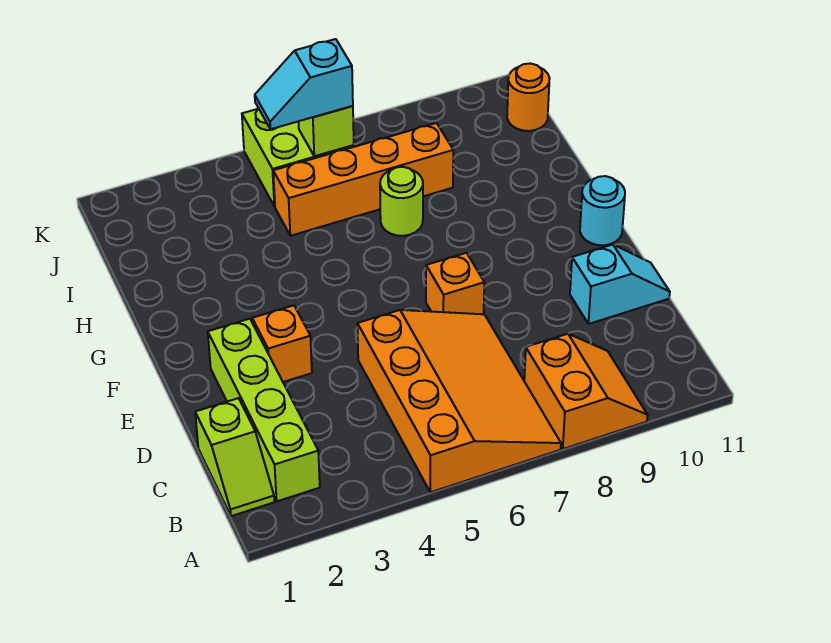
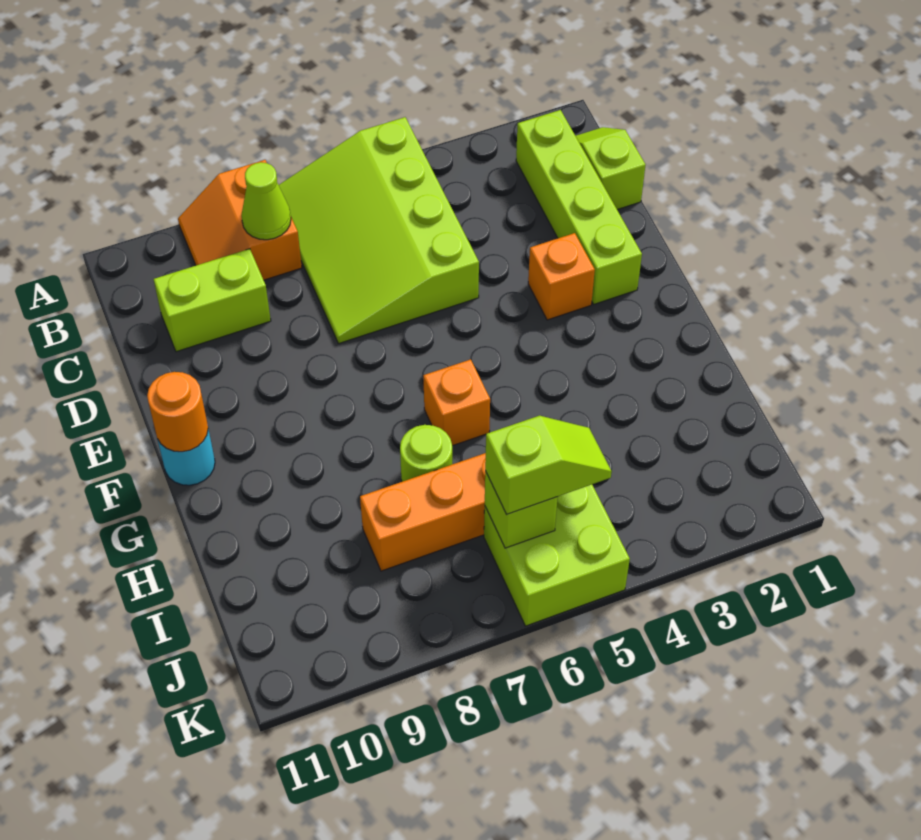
orange slope A5:D7 level 1 top 5 -> lime slope A5:D7 level 1 top 5
none -> lime cone B8 level 2
none -> lime brick C9:C10 level 1
cyan slope D10:D11 level 1 top 10 -> none
orange brick E7 level 1 -> orange brick G6 level 1
cyan slope J5:J6 level 3 top 6 -> lime slope J5:J6 level 3 top 6
orange round brick J11 level 1 -> orange round brick F11 level 2

